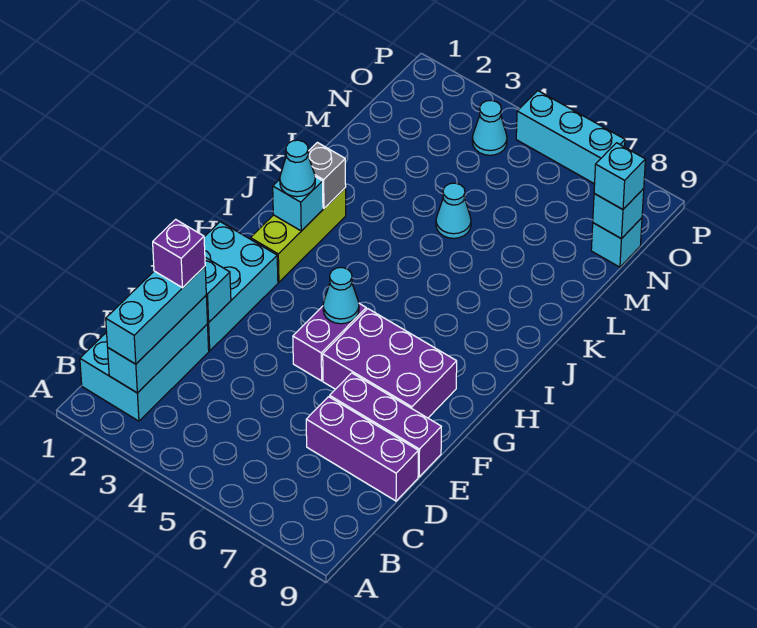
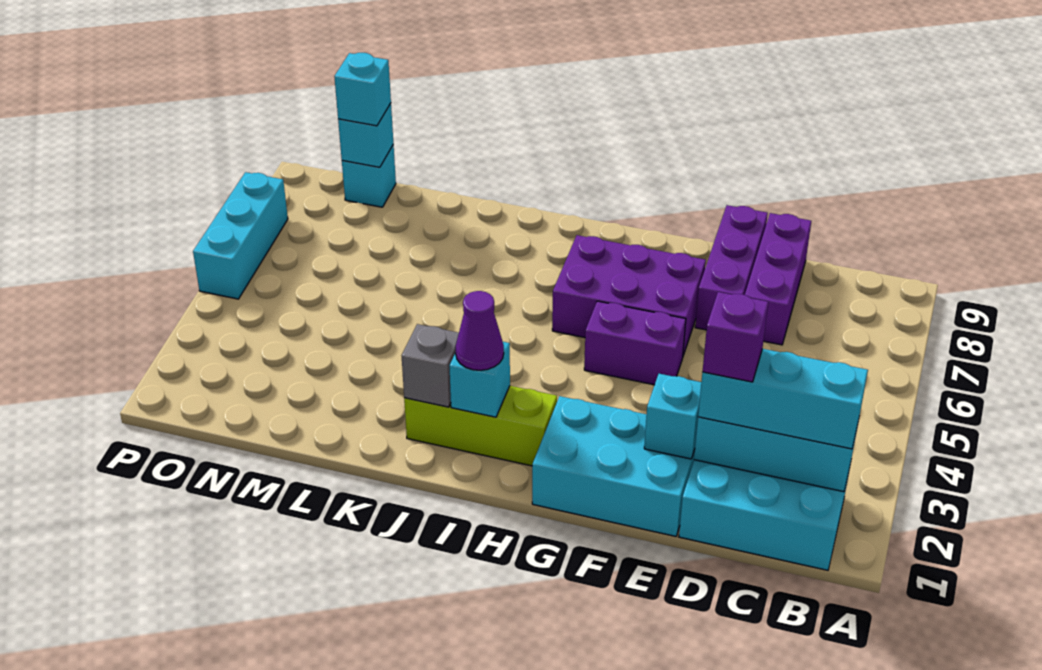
purple brick F6:G8 level 1 -> purple brick F6:H7 level 1
cyan cone G5 level 2 -> none
cyan cone I2 level 3 -> purple cone I2 level 3
cyan cone L5 level 1 -> none
cyan cone O4 level 1 -> none

